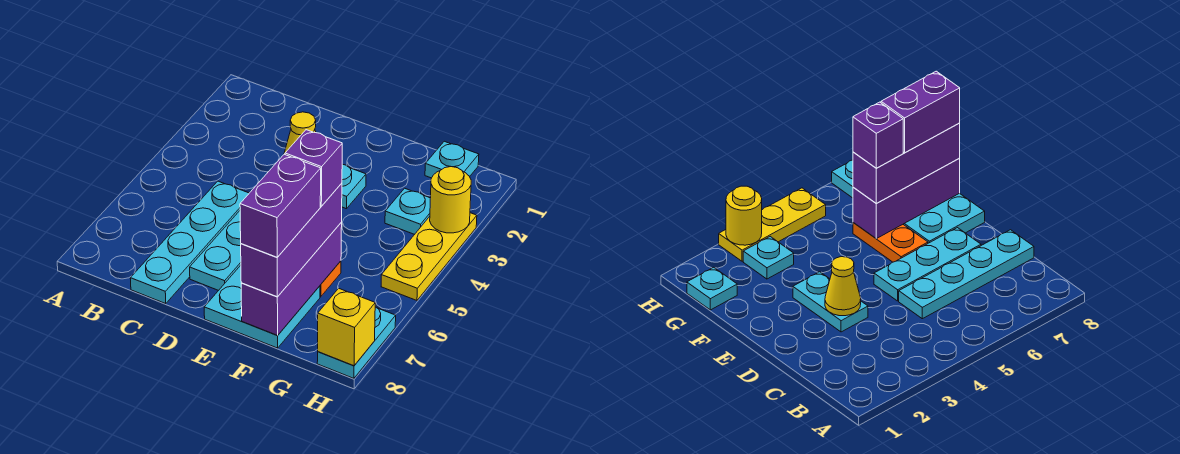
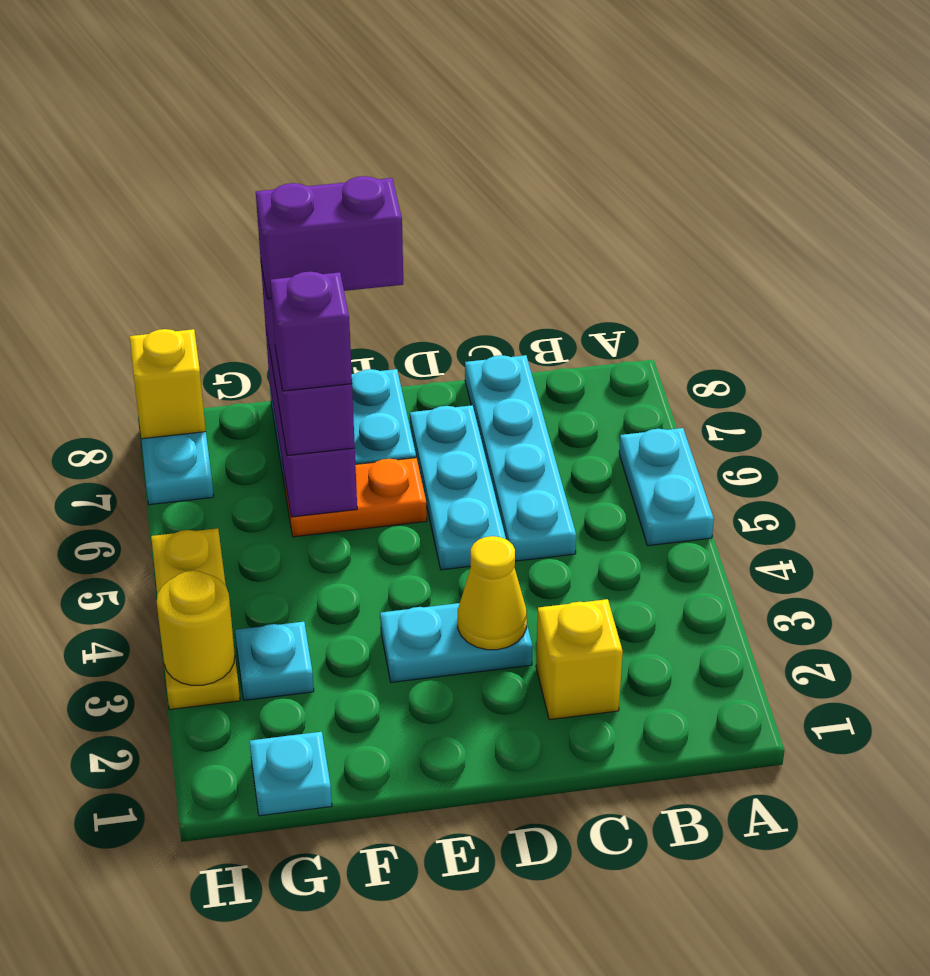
none -> cyan plate A5:A6 level 1
none -> yellow brick C2 level 1
purple brick F7:F8 level 4 -> purple brick E8:F8 level 4

